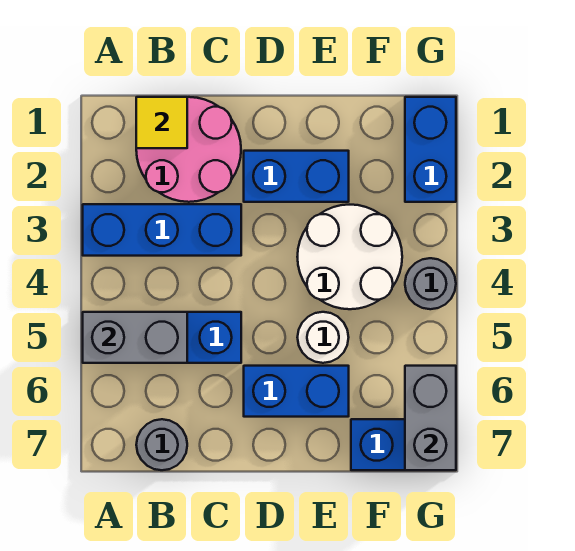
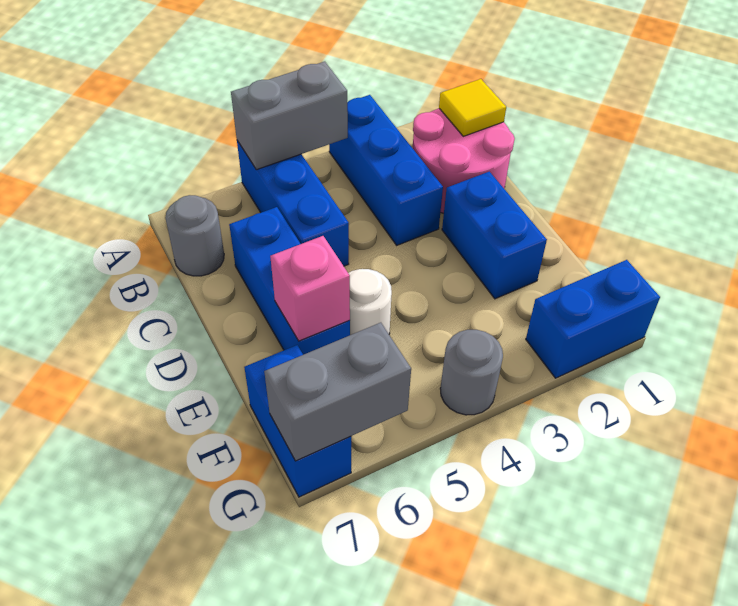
grey brick A5:B5 level 2 -> grey brick A4:A5 level 2
blue brick D6:E6 level 1 -> blue brick C6:E6 level 1
white round brick E3:F4 level 1 -> none
none -> pink brick E6 level 2

